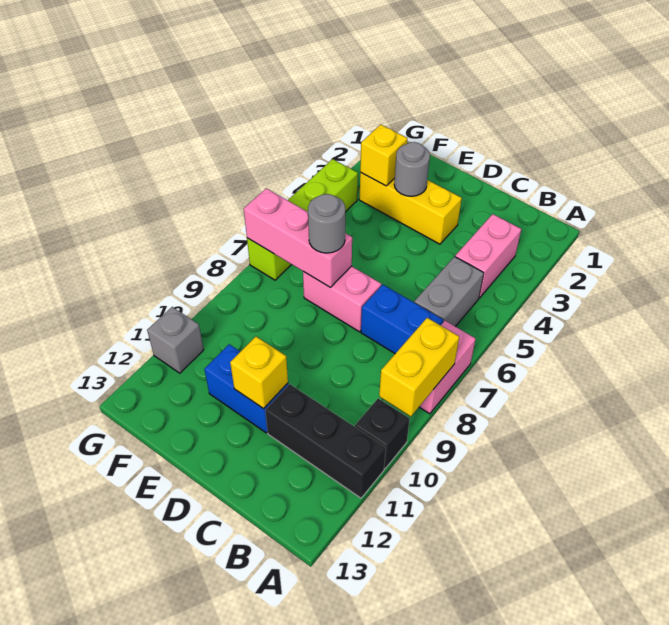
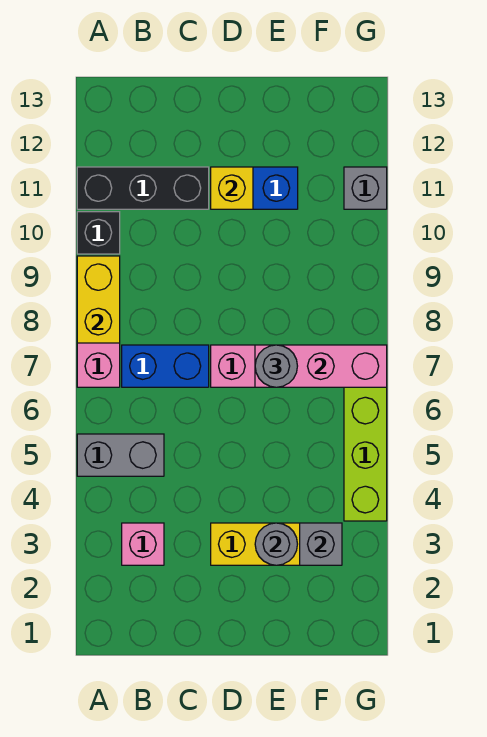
pink brick B3:B4 level 1 -> pink brick B3 level 1
grey brick B5:B6 level 1 -> grey brick A5:B5 level 1
yellow brick F3 level 2 -> grey brick F3 level 2

